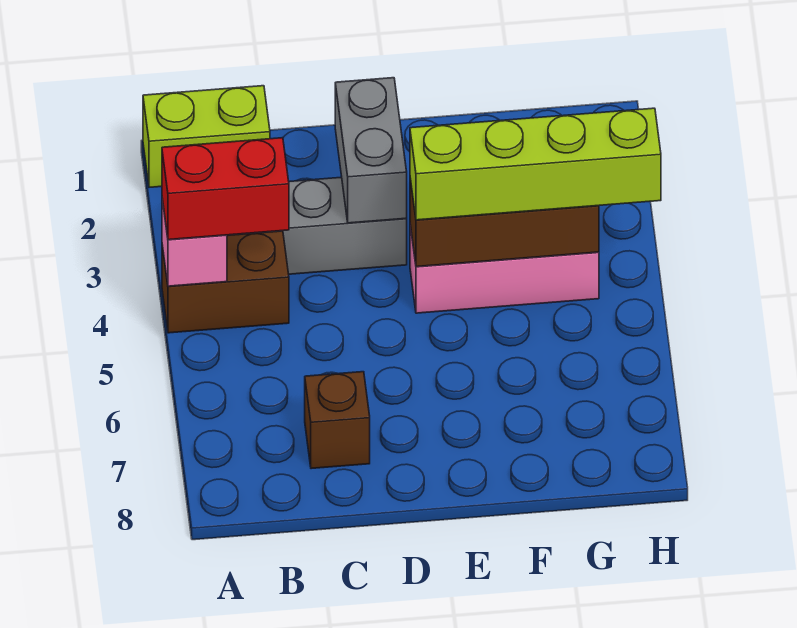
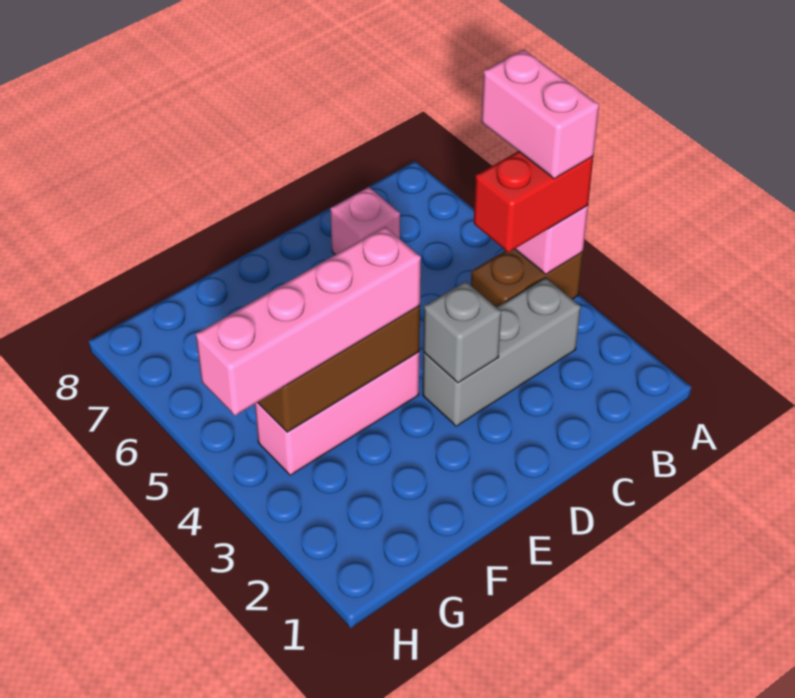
lime brick A1:B1 level 1 -> none
none -> pink brick A4:A5 level 4
brown brick C7 level 1 -> pink brick C7 level 1
grey brick D2:D3 level 2 -> grey brick D3 level 2
lime brick E4:H4 level 3 -> pink brick E4:H4 level 3

